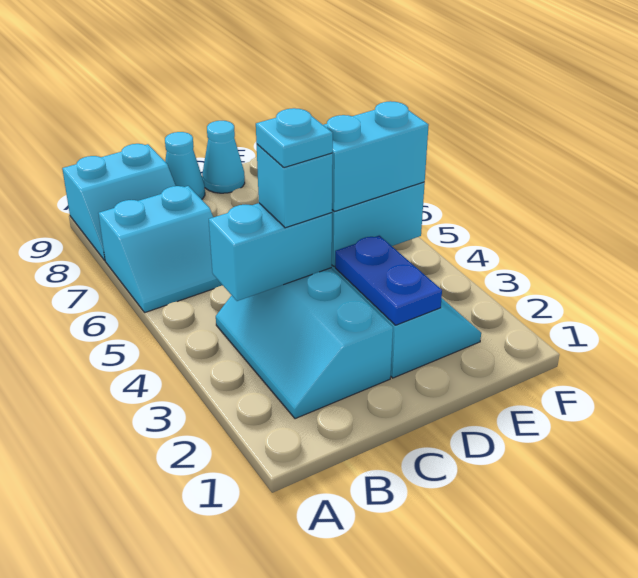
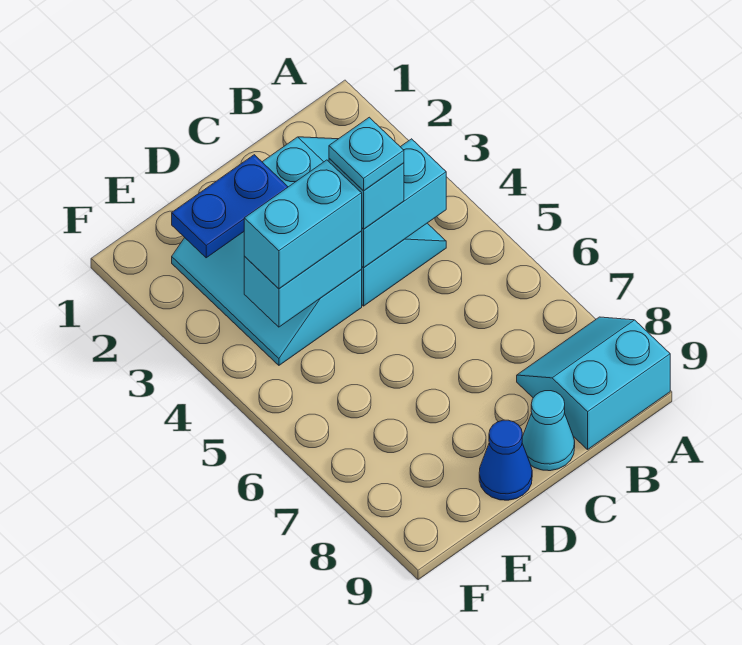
cyan slope A6:B7 level 1 top 7 -> none
blue plate D2:D3 level 2 -> blue plate D2:E2 level 2
cyan cone D9 level 1 -> blue cone D9 level 1

